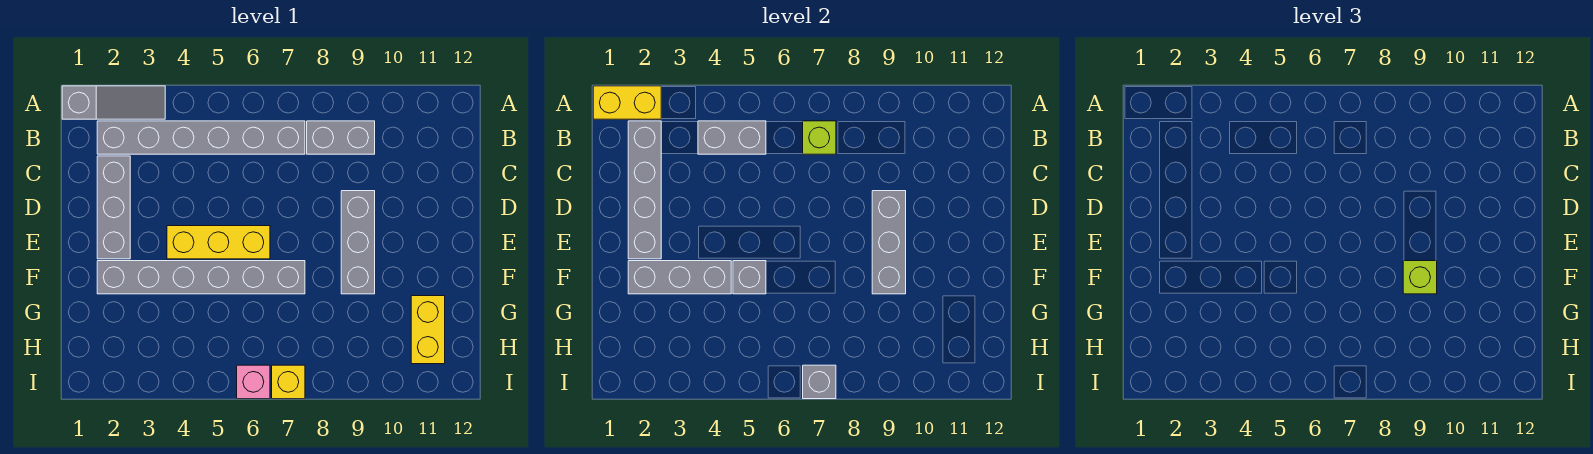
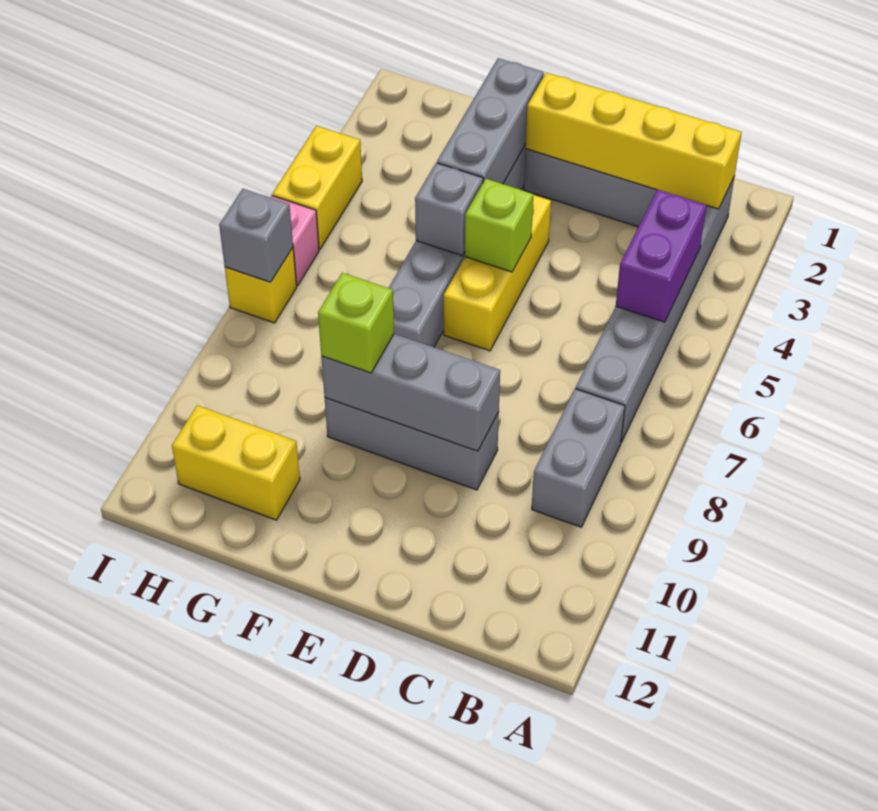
grey slope A1:A3 level 1 top 1 -> none
yellow brick A1:A2 level 2 -> yellow brick I4:I5 level 1
grey brick B2:E2 level 2 -> yellow brick B2:E2 level 2
grey brick B4:B5 level 2 -> purple brick B4:B5 level 2
lime brick B7 level 2 -> lime brick E5 level 2

